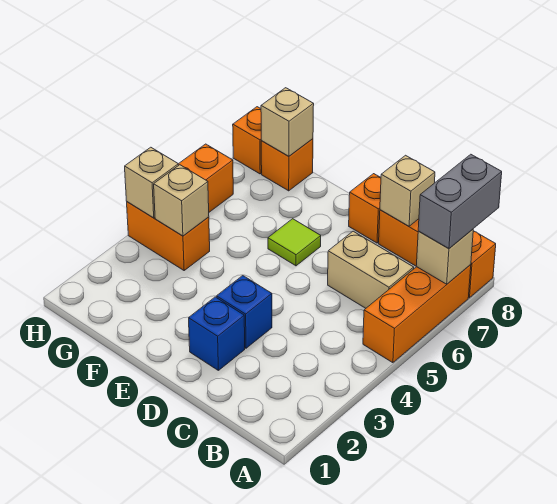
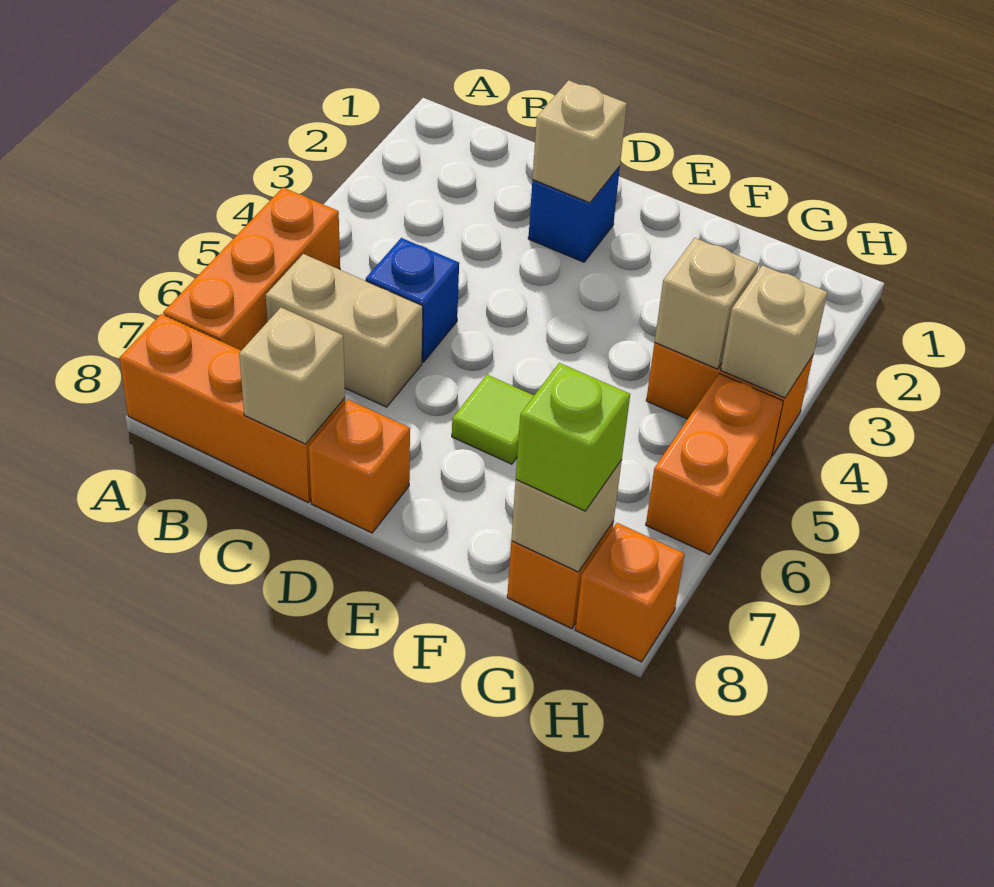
tan brick A7 level 2 -> tan brick D2 level 2
grey brick A7:A8 level 3 -> none
blue brick D3 level 1 -> blue brick C5 level 1
none -> lime brick G8 level 3

